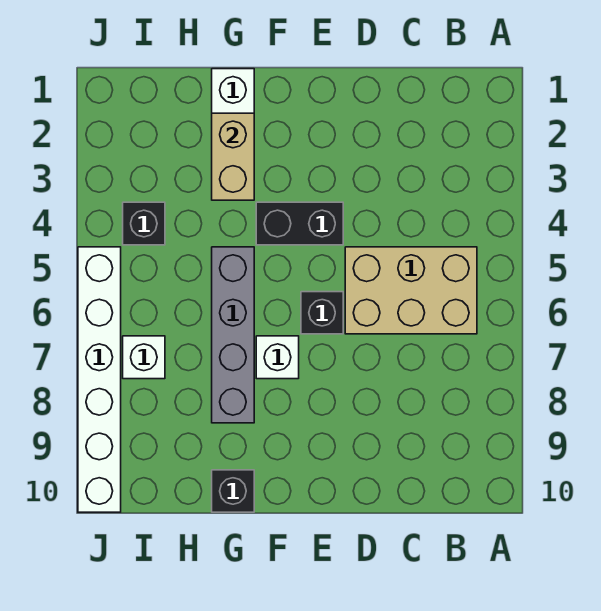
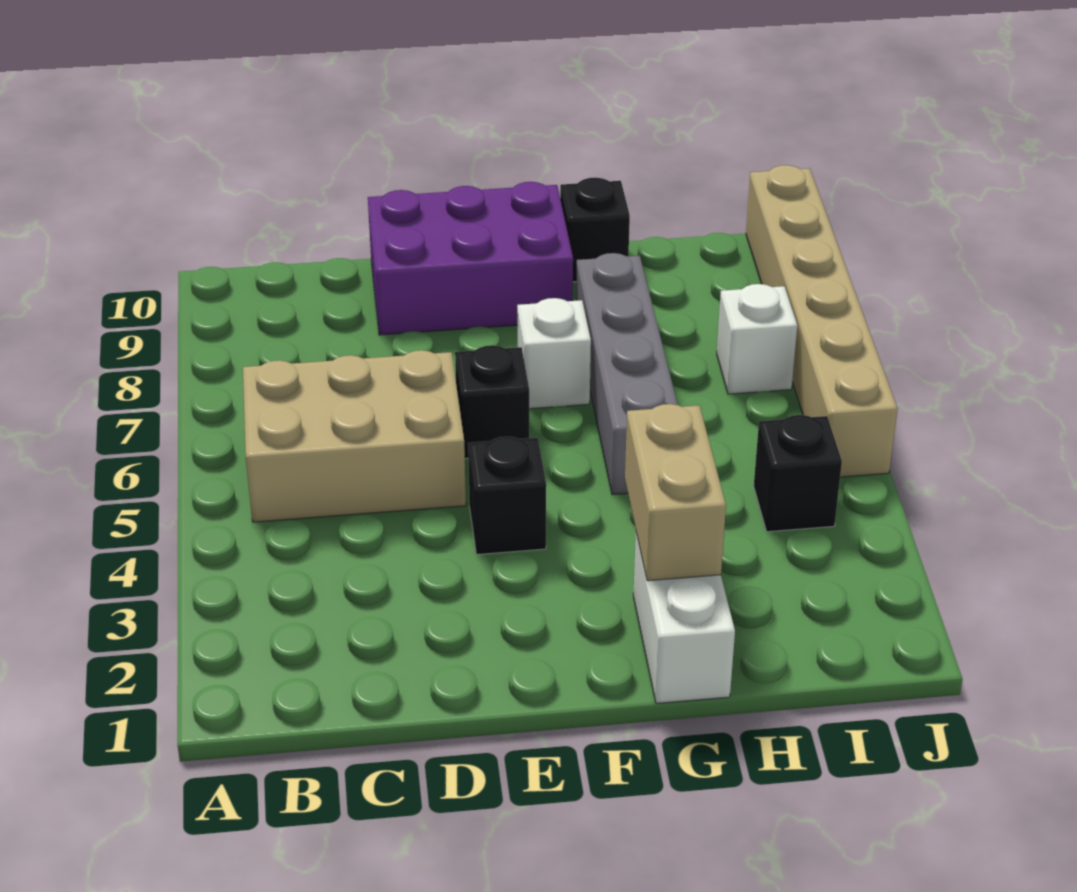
none -> purple brick D9:F10 level 1
black brick E4:F4 level 1 -> black brick E4 level 1
white brick J5:J10 level 1 -> tan brick J5:J10 level 1

